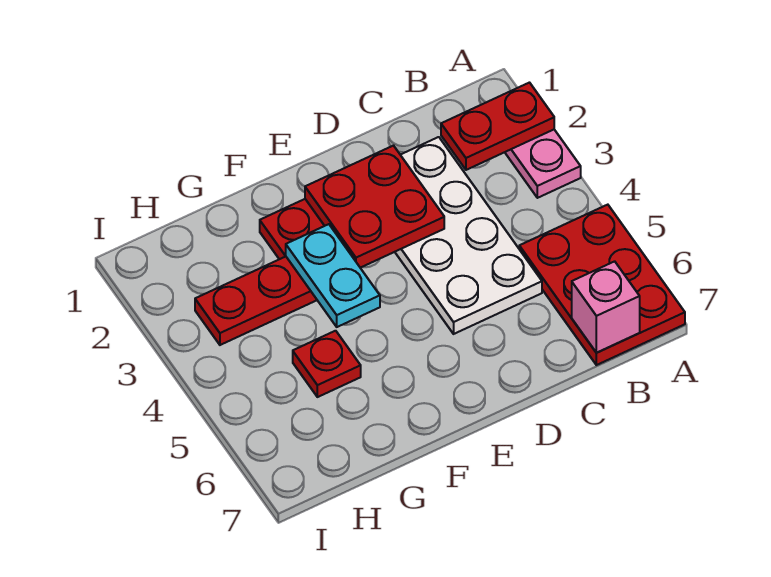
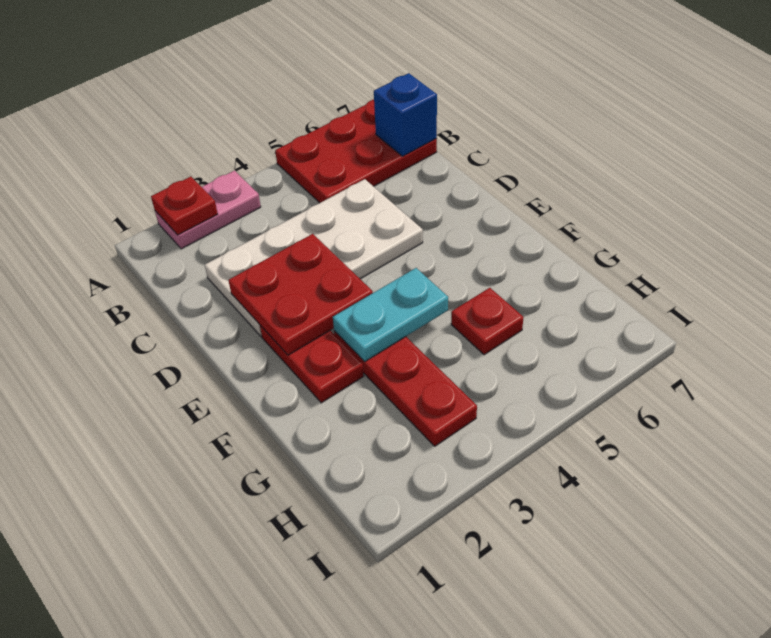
red plate A2:B2 level 2 -> red plate A2 level 2
pink brick B7 level 2 -> blue brick B7 level 2

